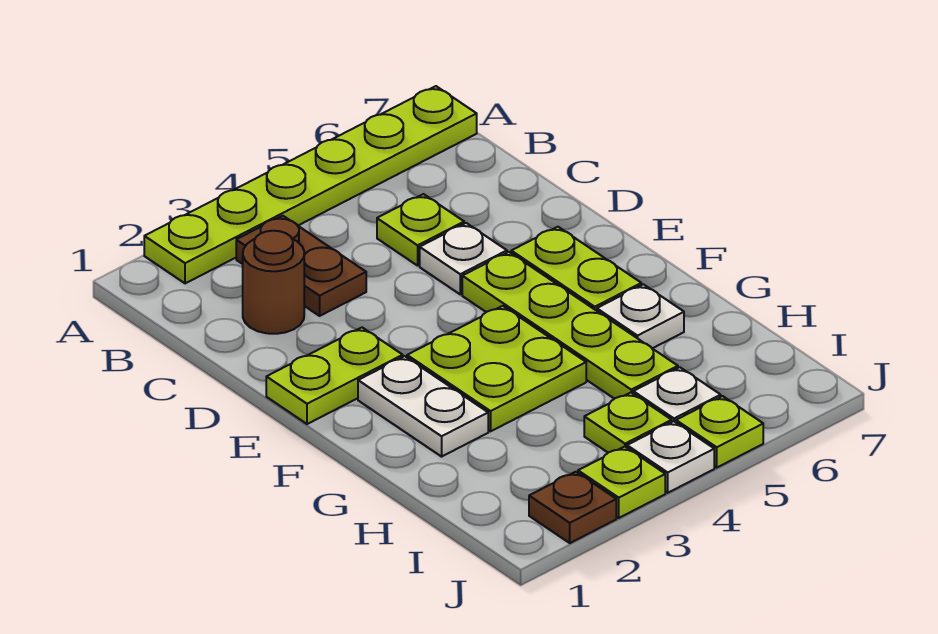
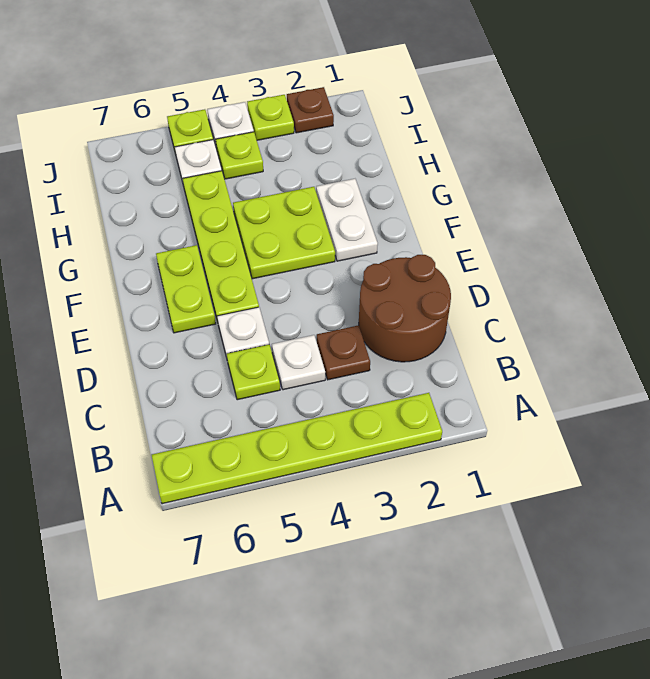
brown plate B3:C3 level 1 -> brown plate C3 level 1
brown round brick C2 level 1 -> brown round brick C1:D2 level 1
lime plate E1:E2 level 1 -> none
white plate G6 level 1 -> white plate C4 level 1

